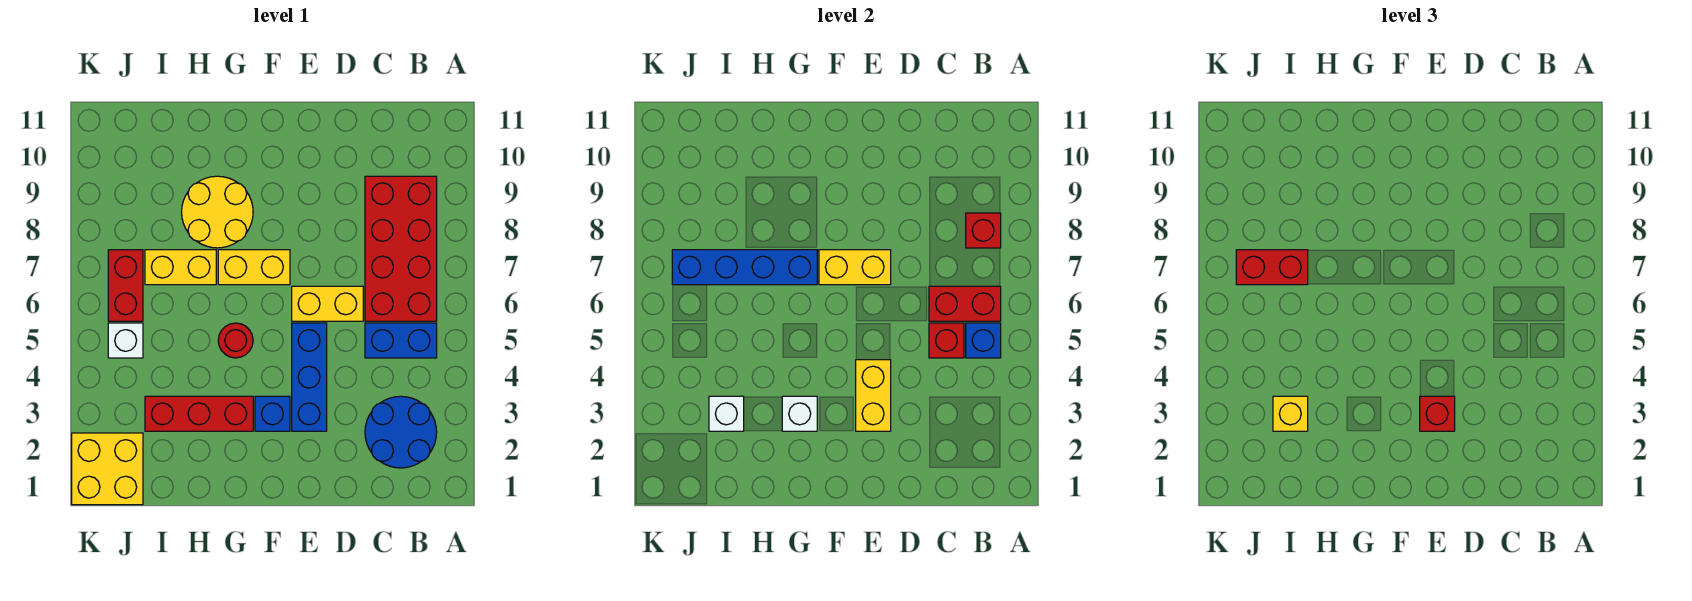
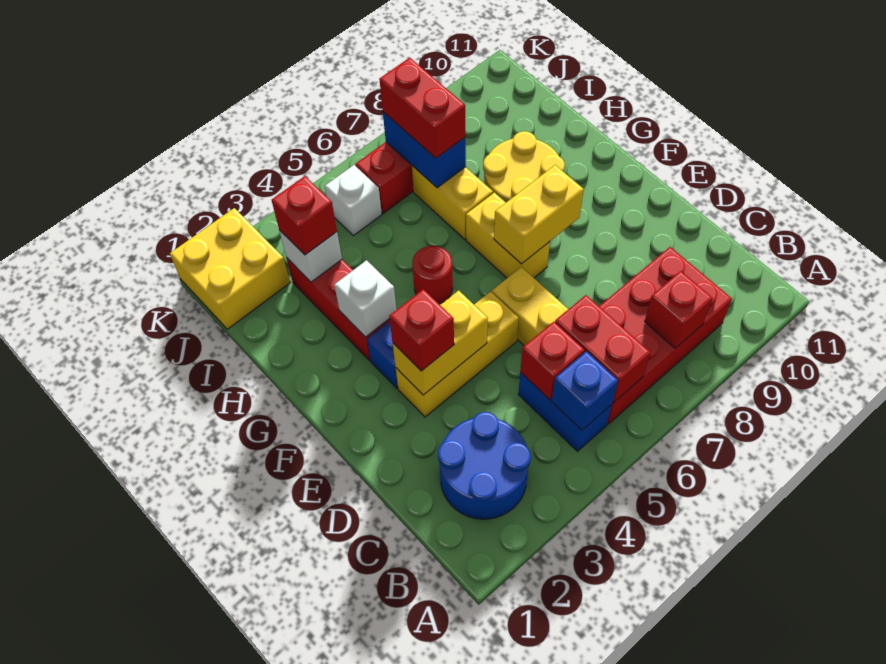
blue brick E3:E5 level 1 -> yellow brick E3:E5 level 1
yellow brick E7:F7 level 2 -> yellow brick F7:F8 level 2
blue brick G7:J7 level 2 -> blue brick I7:J7 level 2
yellow brick I3 level 3 -> red brick I3 level 3

